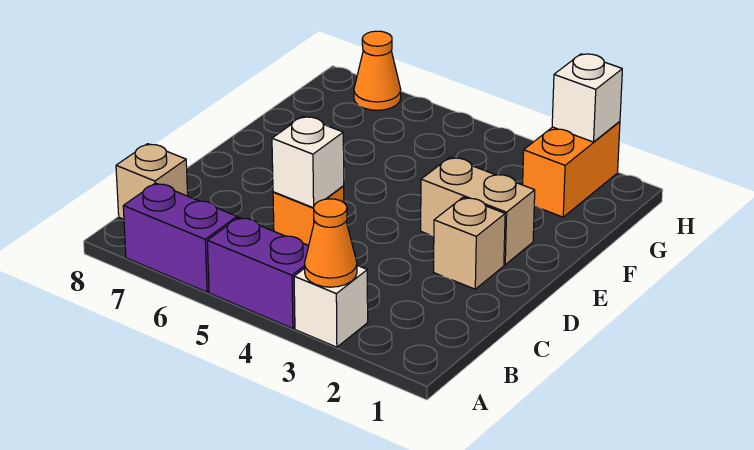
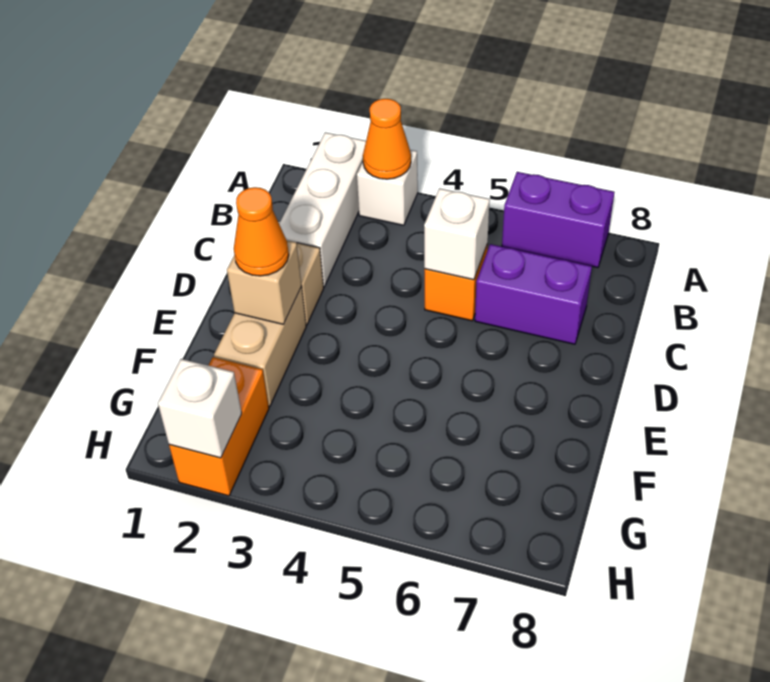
none -> white brick A2:C2 level 1
purple brick A4:A5 level 1 -> purple brick C6:C7 level 1
tan brick B8 level 1 -> tan brick E2 level 2
tan brick E2:E3 level 1 -> tan brick E2:F2 level 1
orange cone H7 level 1 -> orange cone E2 level 3

